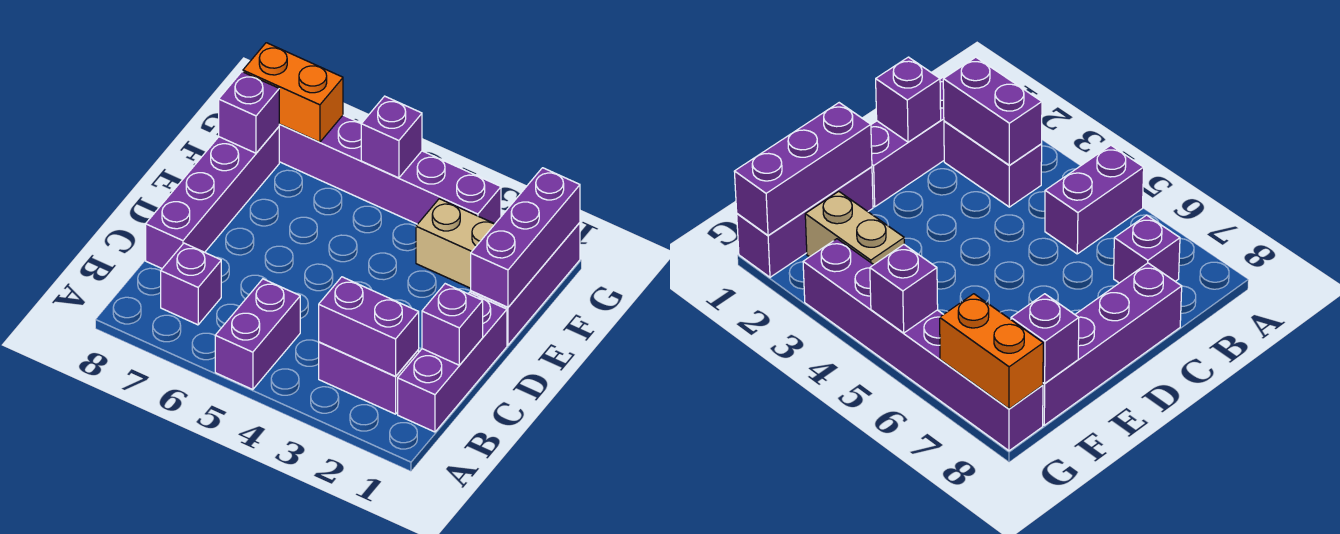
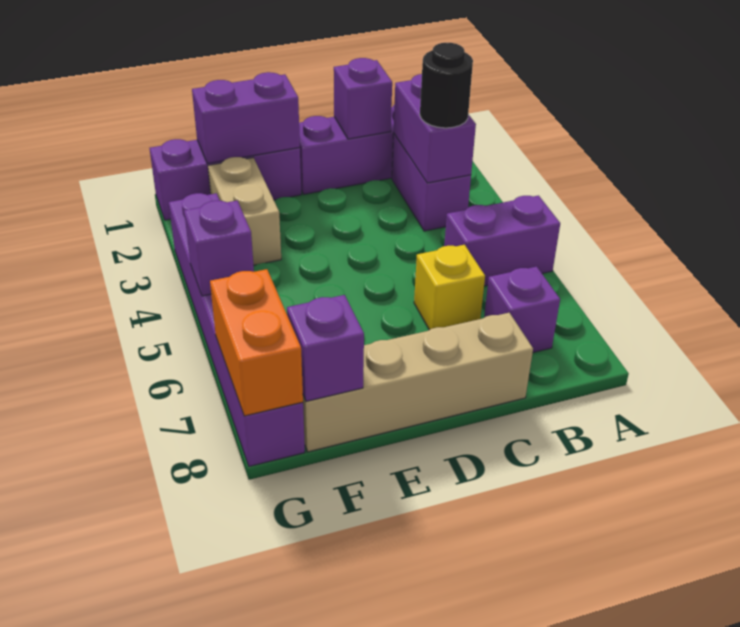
none -> black round brick B3 level 3
none -> yellow brick C6 level 1
purple brick C8:F8 level 1 -> tan brick C8:F8 level 1
purple brick E1:G1 level 2 -> purple brick E1:F1 level 2

